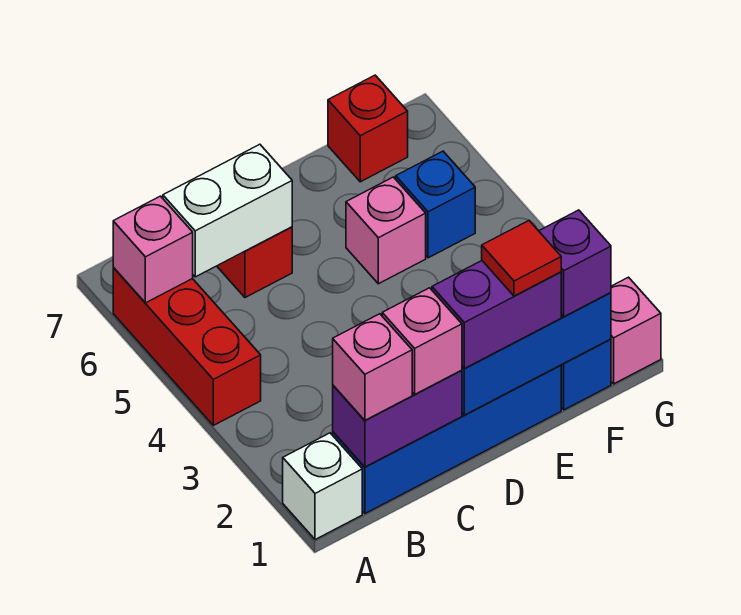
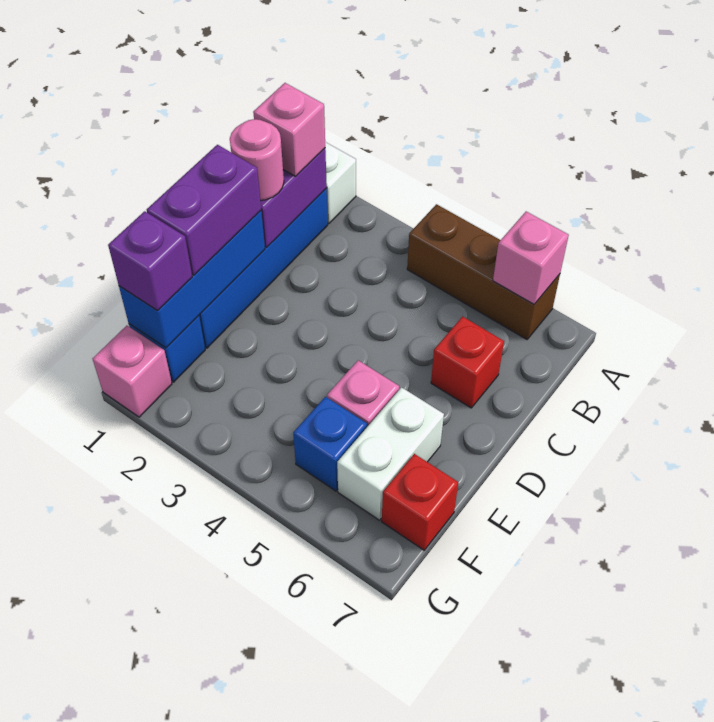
red brick A4:A6 level 1 -> brown brick A4:A6 level 1
white brick B6:C6 level 2 -> white brick E6:F6 level 1
pink brick C1 level 3 -> pink round brick C1 level 3
red tile E1 level 4 -> none

